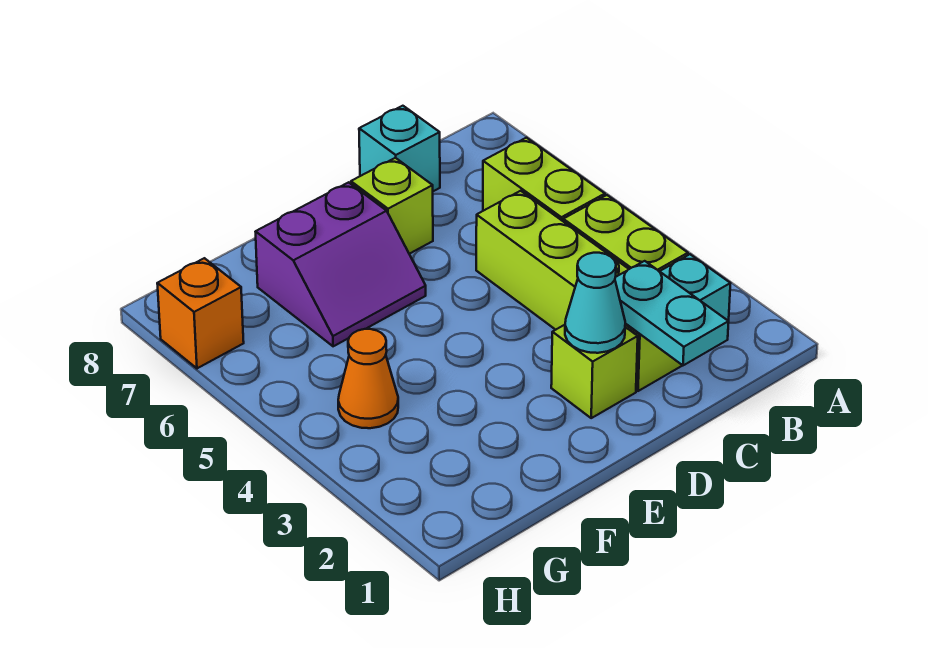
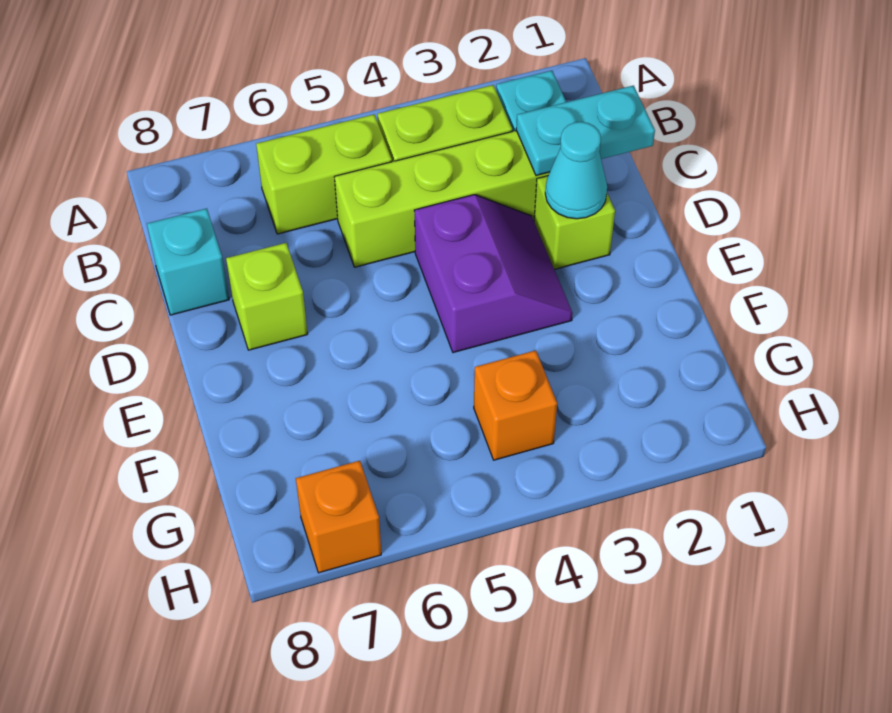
purple slope E6:F7 level 1 top 7 -> purple slope D3:E4 level 1 top 4
orange cone G4 level 1 -> orange brick G4 level 1

